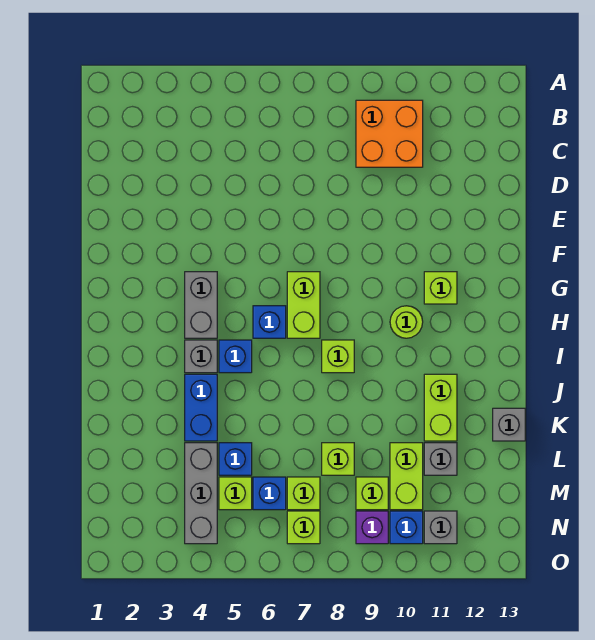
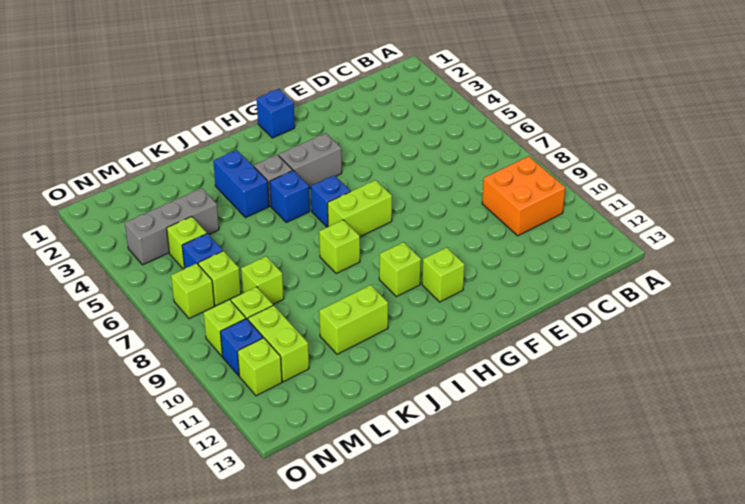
lime round brick H10 level 1 -> lime brick H10 level 1
blue brick J4:K4 level 1 -> blue brick J3:J4 level 1
grey brick K13 level 1 -> none
blue brick L5 level 1 -> blue brick G1 level 1
lime brick L10:M10 level 1 -> lime brick M10:M11 level 1
grey brick L11 level 1 -> none
purple brick N9 level 1 -> lime brick N9 level 1
grey brick N11 level 1 -> lime brick N11 level 1

